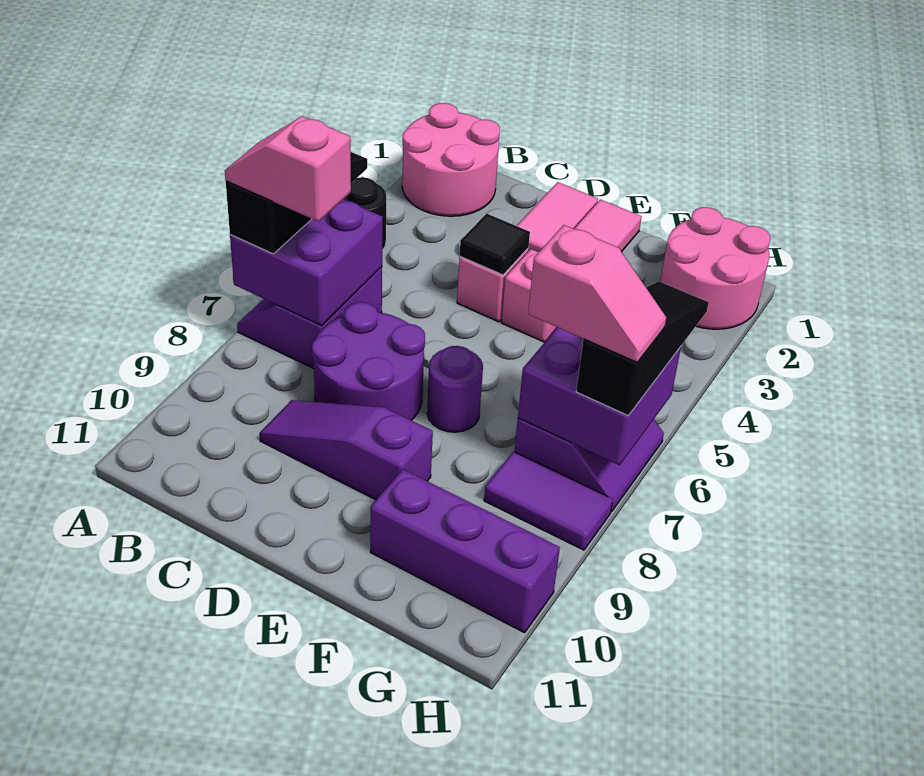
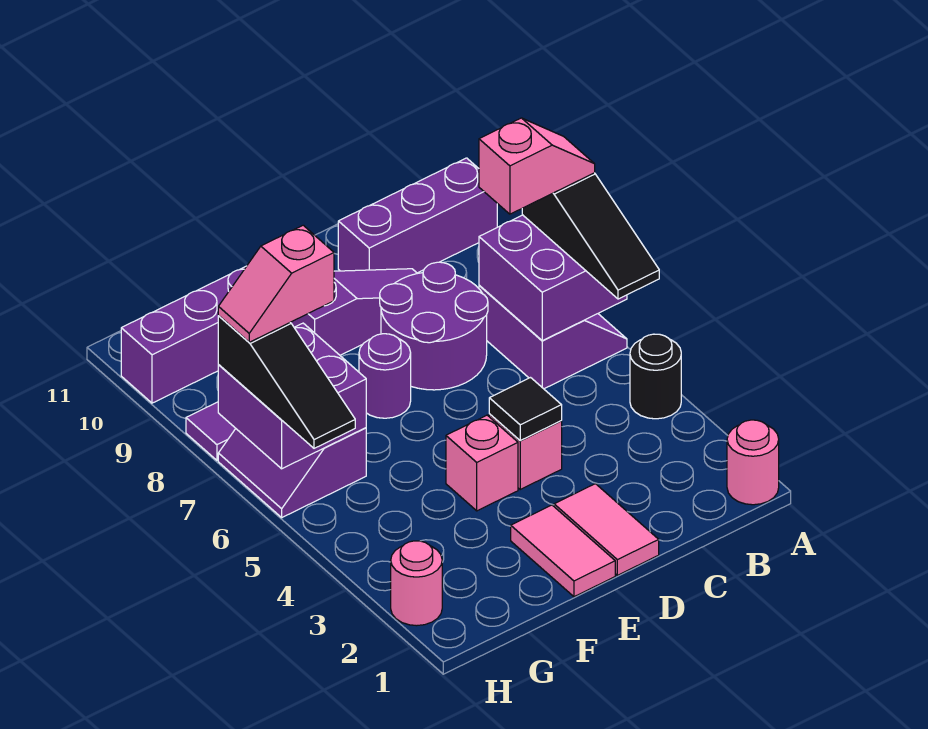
pink round brick A1:B2 level 1 -> pink round brick A1 level 1
none -> purple brick A10:C10 level 1
pink round brick G1:H2 level 1 -> pink round brick H2 level 1

